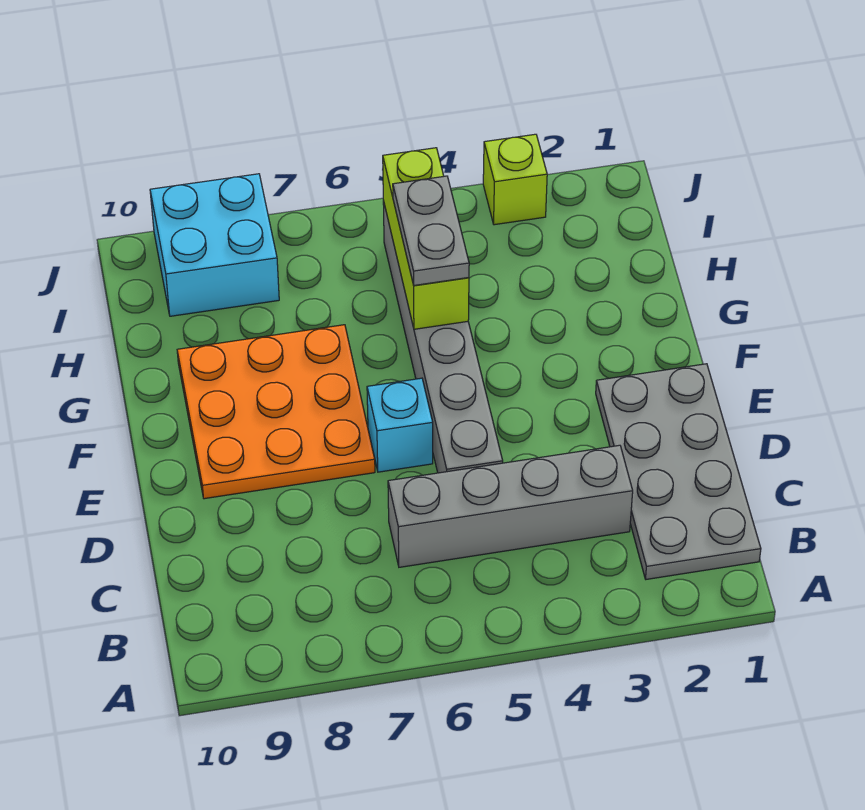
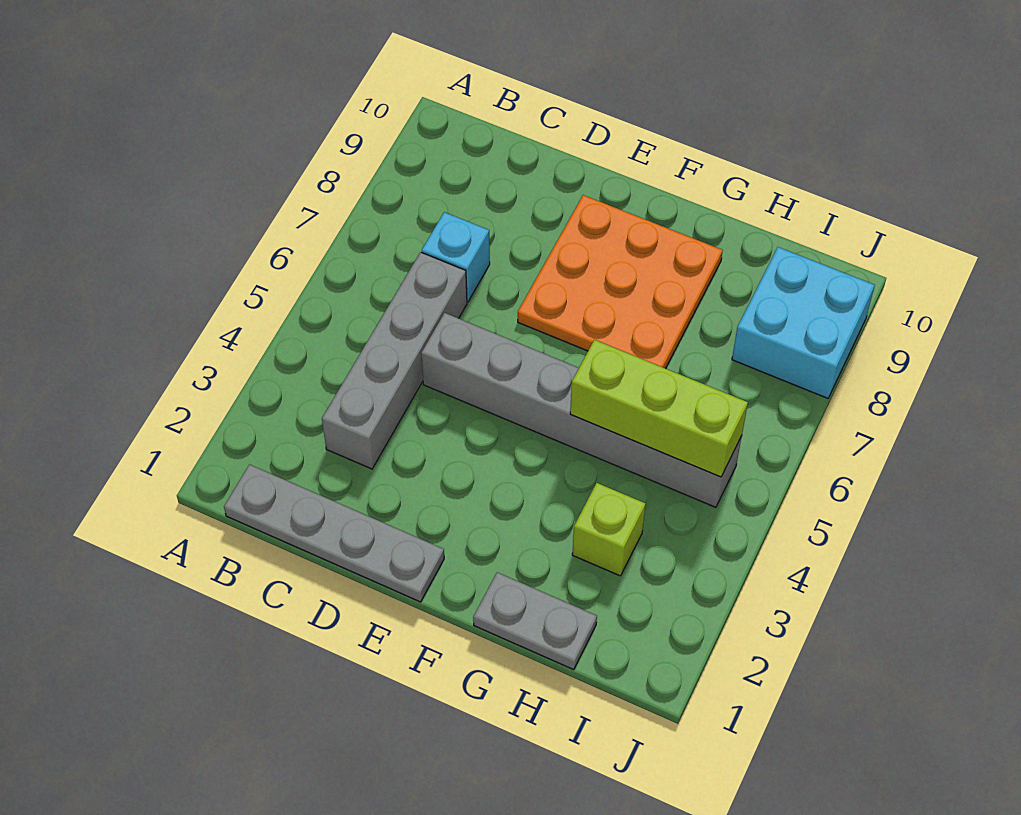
grey plate B1:E2 level 1 -> grey plate B1:E1 level 1
cyan brick E6 level 1 -> cyan brick C7 level 1
grey plate G5:H5 level 3 -> grey plate G1:H1 level 1
lime brick J3 level 1 -> lime brick H3 level 1

